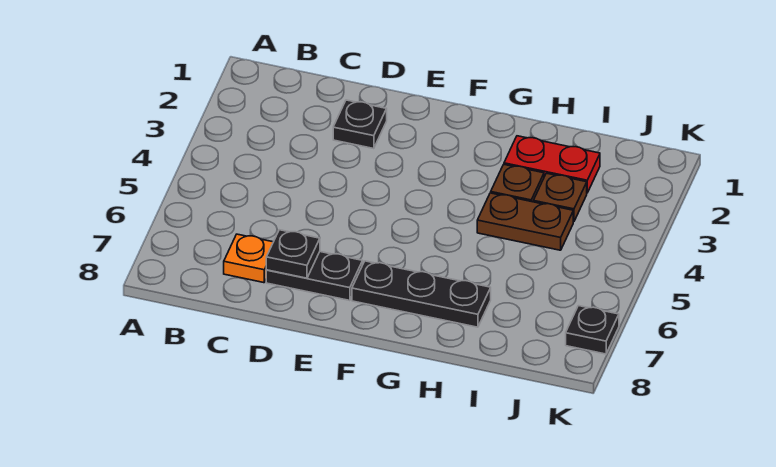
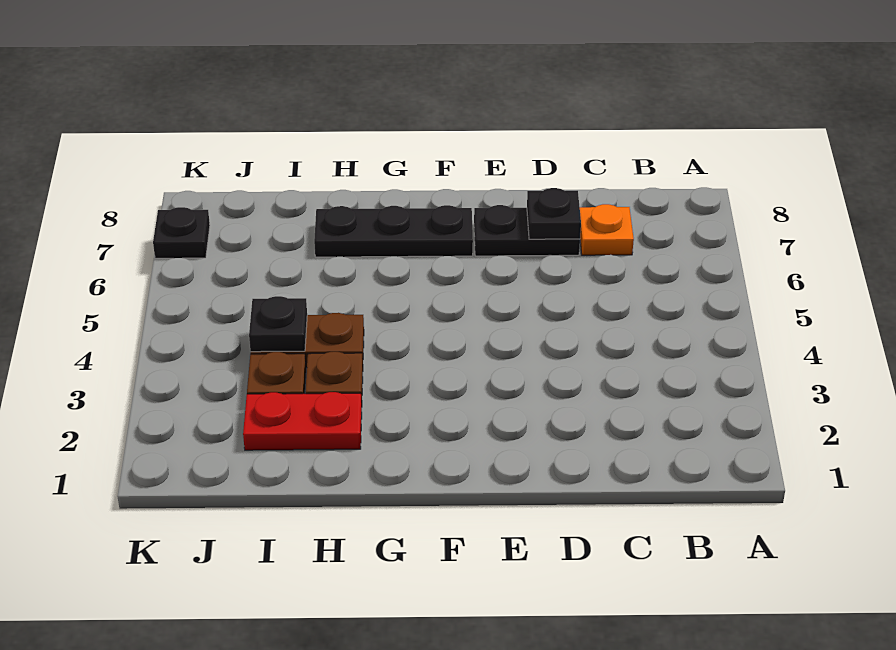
black plate D2 level 1 -> black plate I4 level 2

